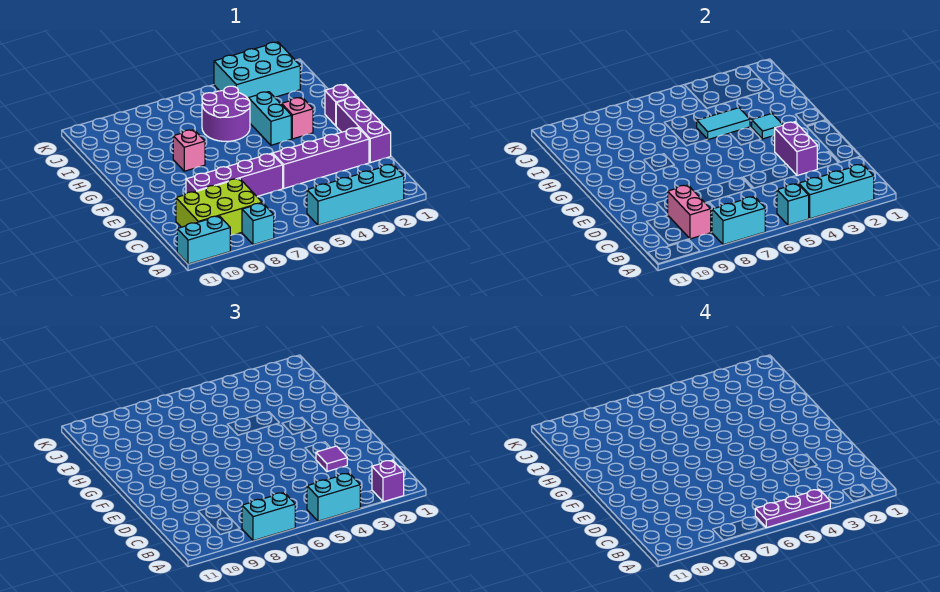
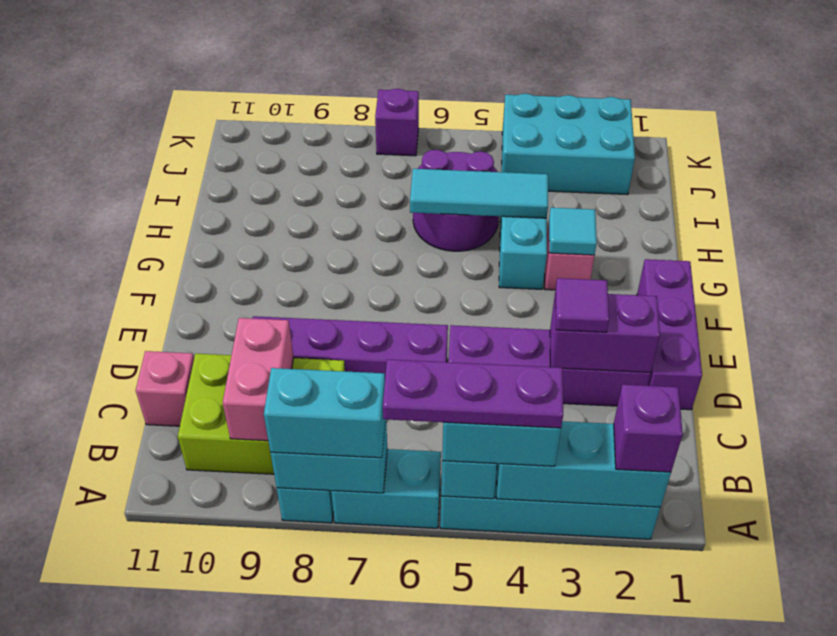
cyan brick A10:A11 level 1 -> cyan brick A6:A7 level 1
purple brick D3:E3 level 2 -> purple brick D2:D3 level 2
purple brick G1 level 1 -> purple brick K7 level 1
pink brick G8 level 1 -> pink brick C11 level 1
cyan tile H4:H5 level 2 -> cyan tile H4:H6 level 2

